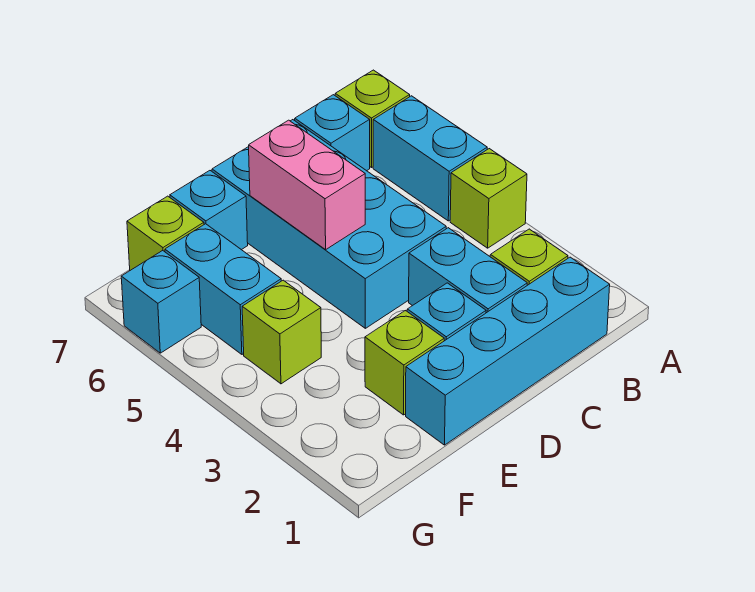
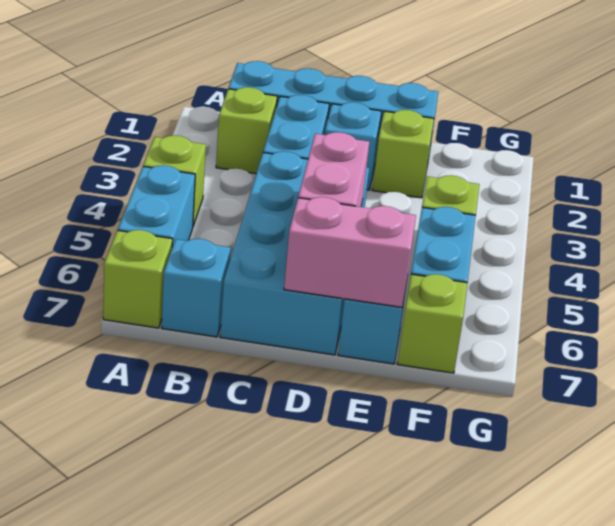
none -> pink brick D7:E7 level 2
cyan brick G6 level 1 -> none

